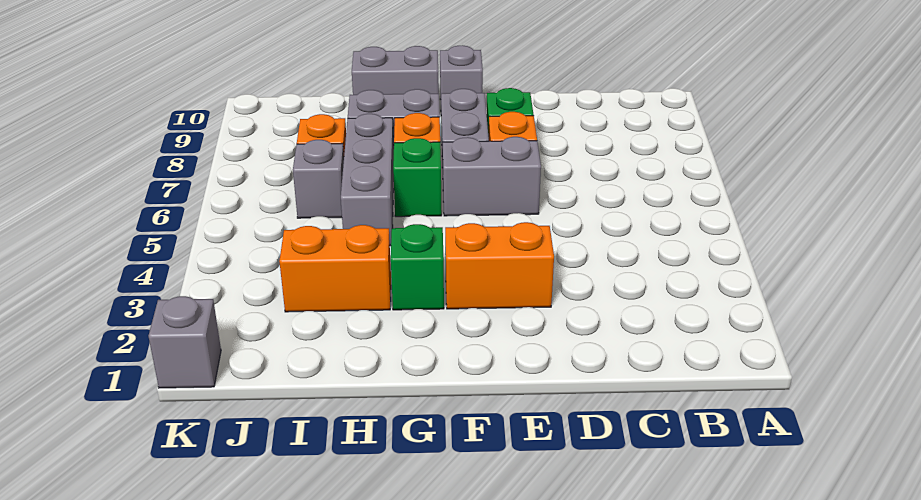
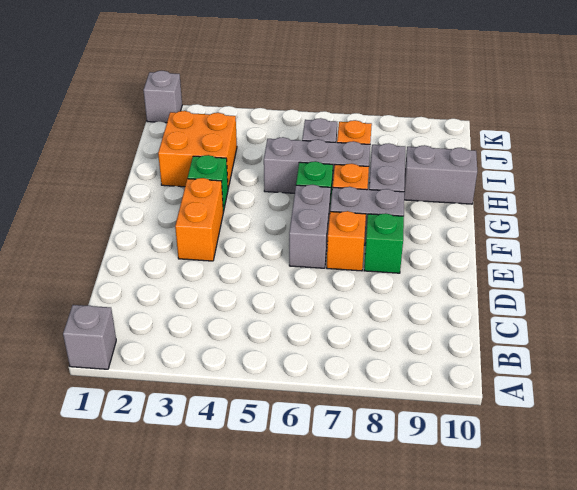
grey brick F10 level 1 -> grey brick A1 level 1
grey brick G10:H10 level 1 -> grey brick H9:H10 level 1
orange brick H3:I3 level 1 -> orange brick H2:I3 level 1

